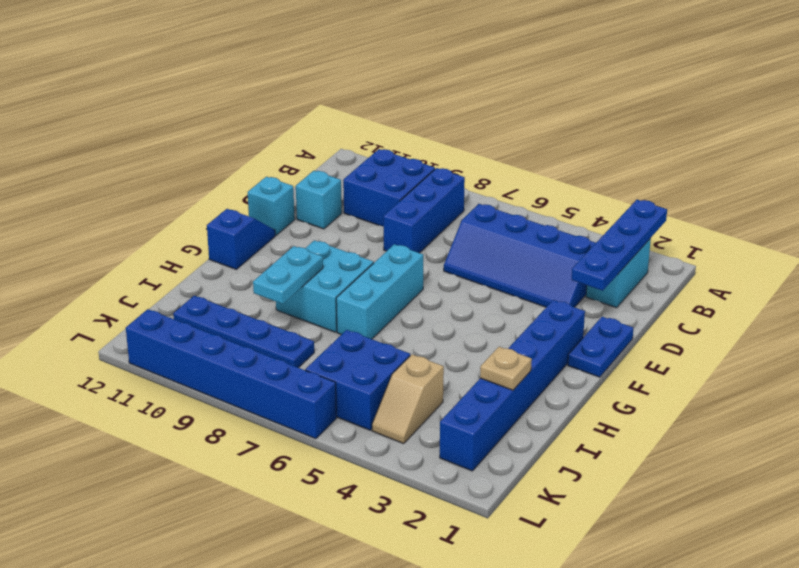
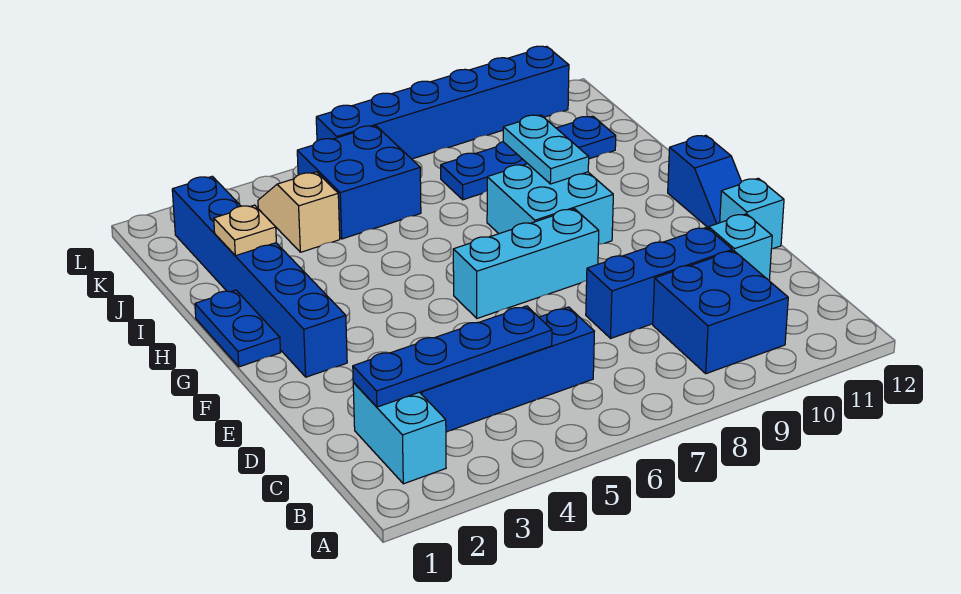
blue plate A2:D2 level 2 -> blue plate C2:C5 level 2
blue brick B8:D8 level 1 -> blue brick D8:D10 level 1
blue plate E1:F1 level 1 -> blue plate G1:H1 level 1
cyan brick F7:H7 level 1 -> cyan brick F6:F8 level 1

